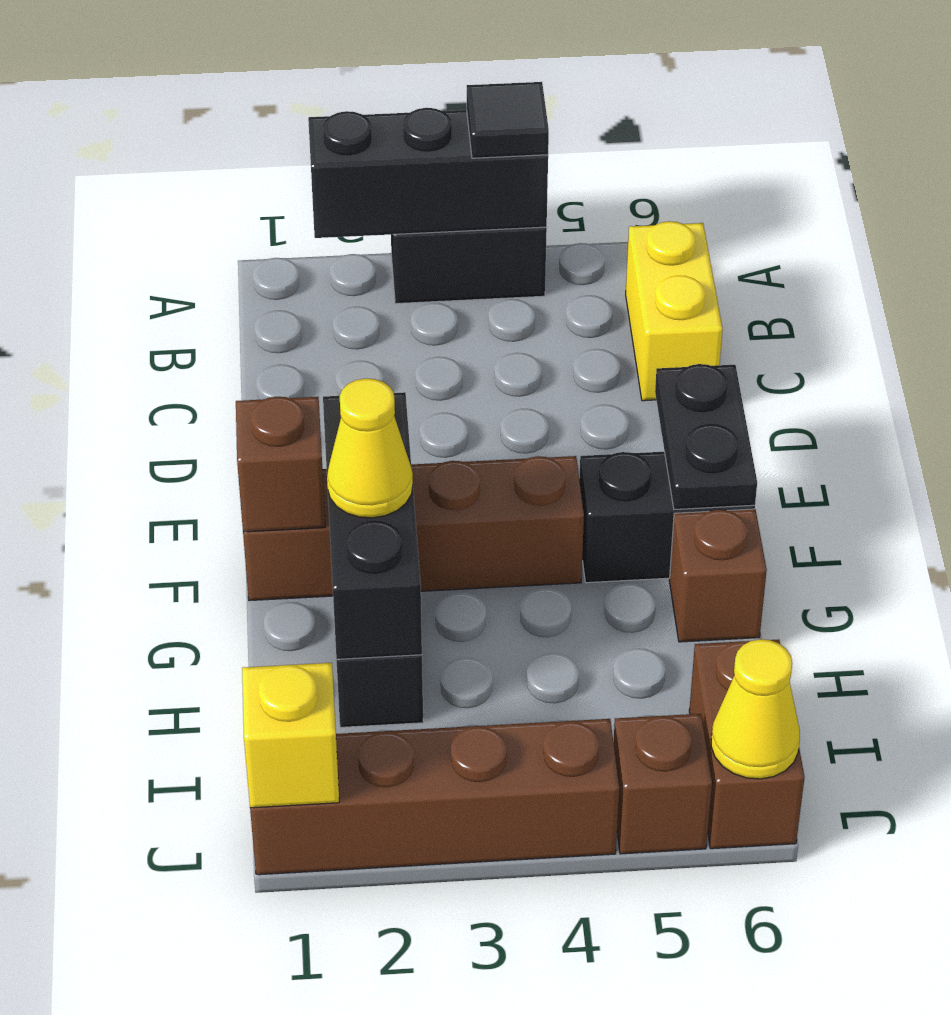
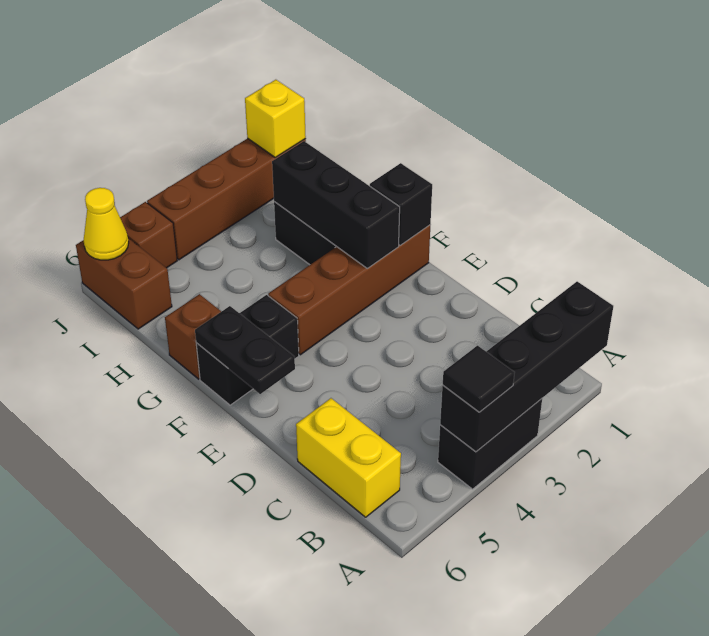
black brick A2:A4 level 2 -> black brick A1:A4 level 2
brown brick F1 level 2 -> black brick F1 level 2
yellow cone G2 level 3 -> none

